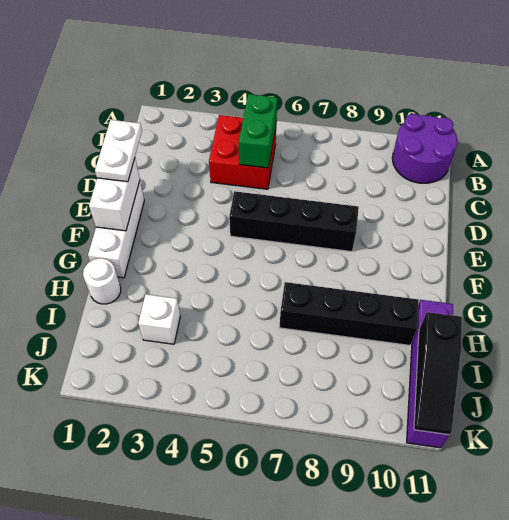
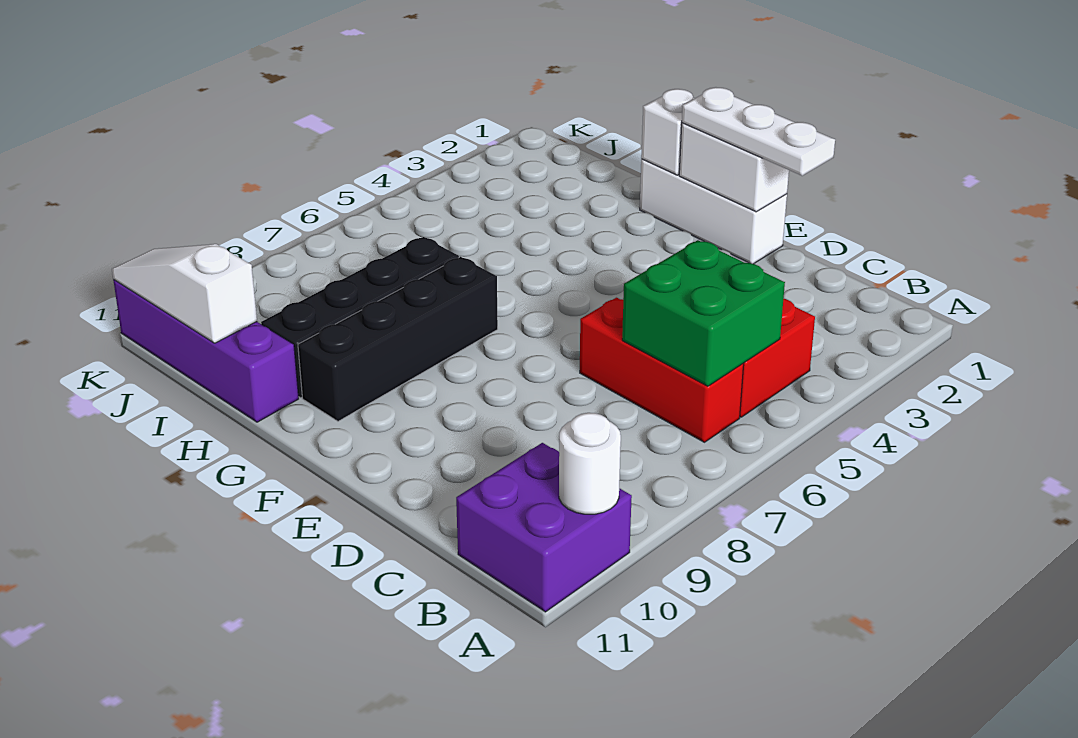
purple round brick A10:B11 level 1 -> purple brick A10:B11 level 1
green brick B5:C5 level 2 -> green brick B5:C6 level 2
none -> red brick B6:D6 level 1
white plate D1:E1 level 3 -> white plate D1:F1 level 3
black brick E5:E8 level 1 -> black brick G7:G10 level 1
white round brick H1 level 1 -> white round brick A10 level 2
white brick I3 level 1 -> white brick G1 level 2
black slope I11:K11 level 2 top I -> white slope I11:K11 level 2 top I

